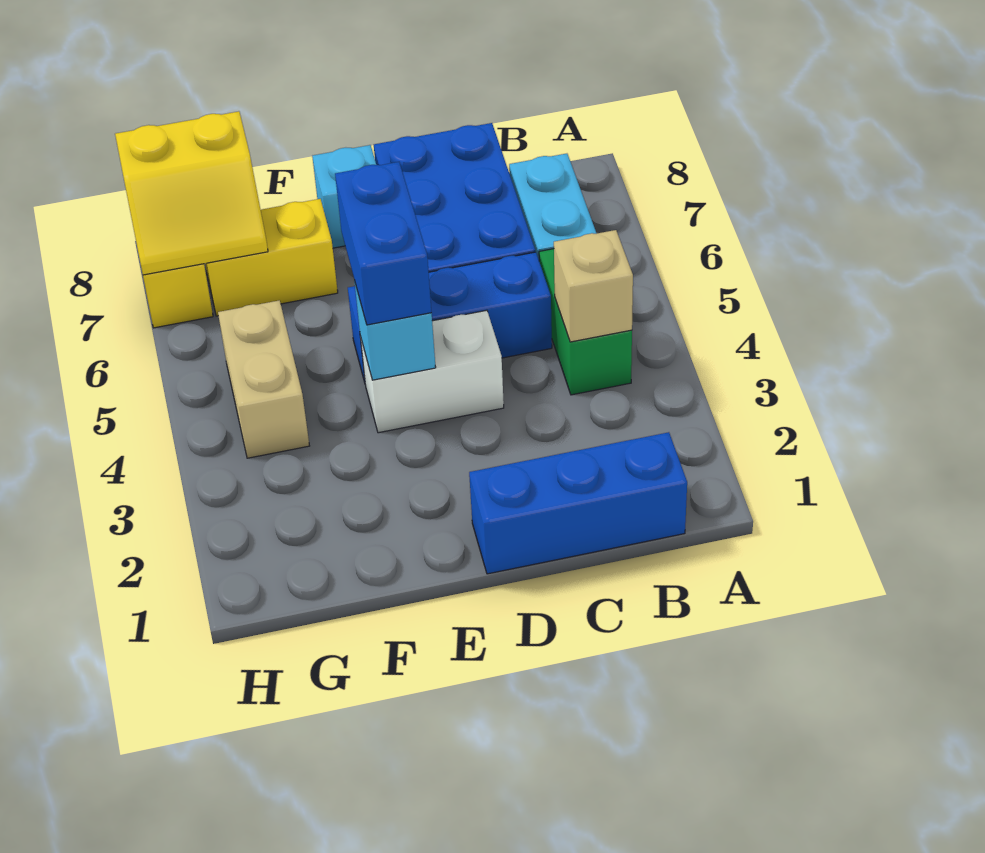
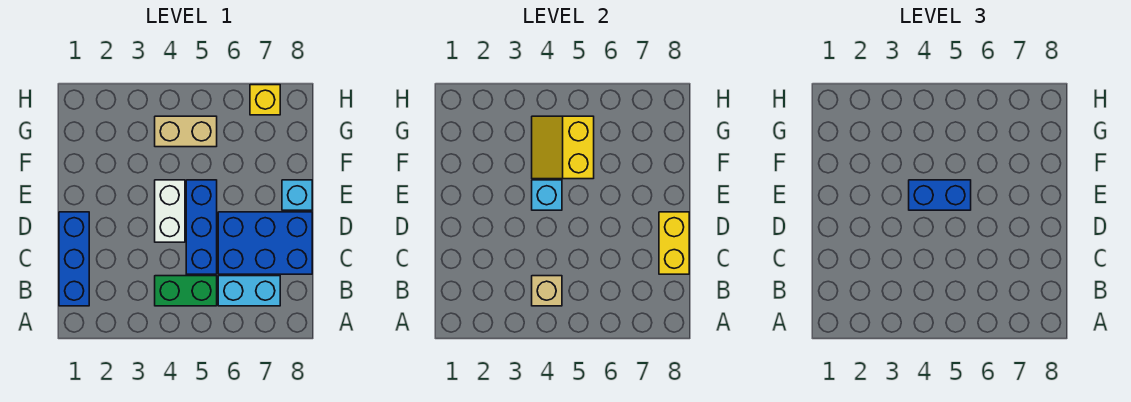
yellow brick F7:G7 level 1 -> yellow brick C8:D8 level 2
yellow slope G7:H8 level 2 top 8 -> yellow slope F4:G5 level 2 top 5

